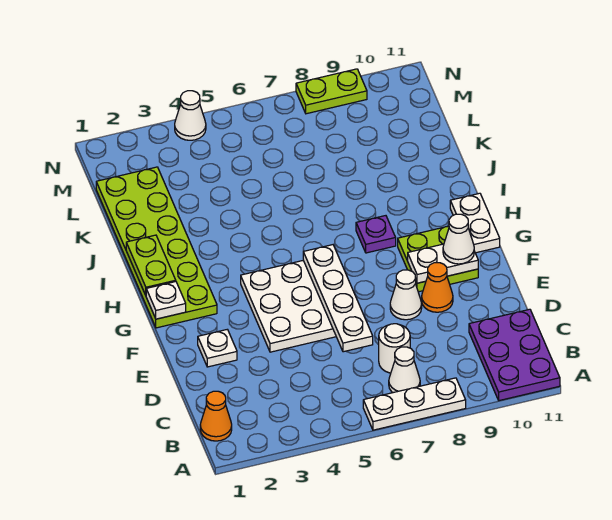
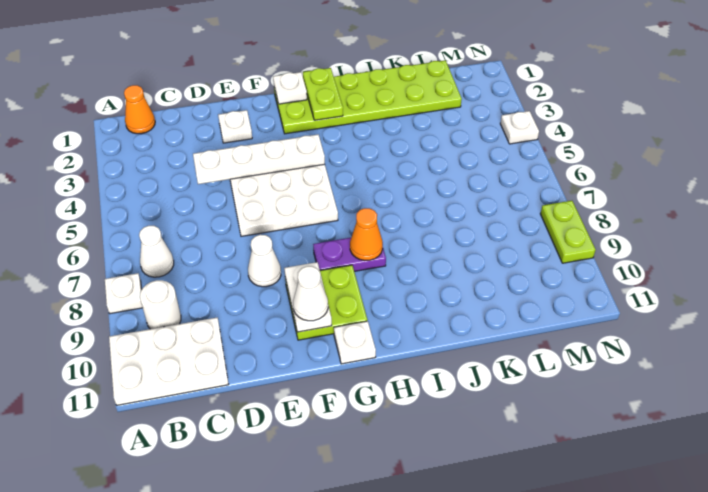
white plate A6:A8 level 1 -> white plate A8 level 1
purple plate A10:C11 level 1 -> white plate A10:C11 level 1
white round brick C7 level 1 -> white round brick B9 level 1
white plate D6:G6 level 2 -> white plate D4:G4 level 2
orange cone E9 level 1 -> orange cone H8 level 2
white plate G11:H11 level 1 -> white plate G11 level 1
lime plate H1:I1 level 2 -> lime plate H1:H2 level 2
purple plate H8 level 1 -> purple plate G8:H8 level 1
white cone N4 level 1 -> white plate N4 level 1

